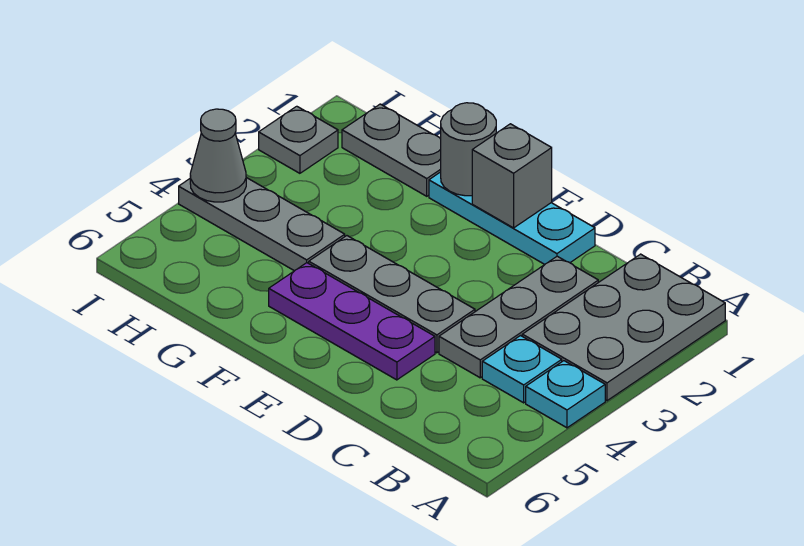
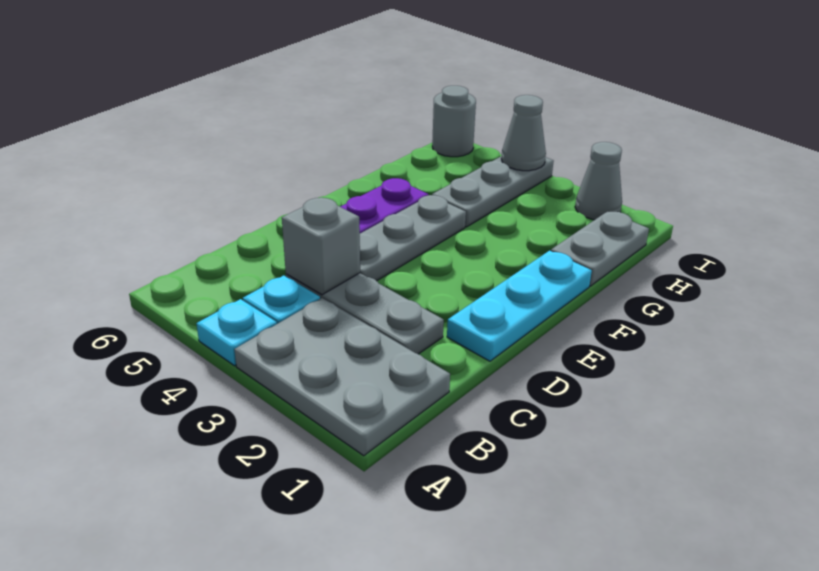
grey brick E1 level 2 -> grey brick C4 level 2
grey round brick F1 level 2 -> grey round brick I6 level 1
grey plate I2 level 1 -> grey cone I2 level 1

